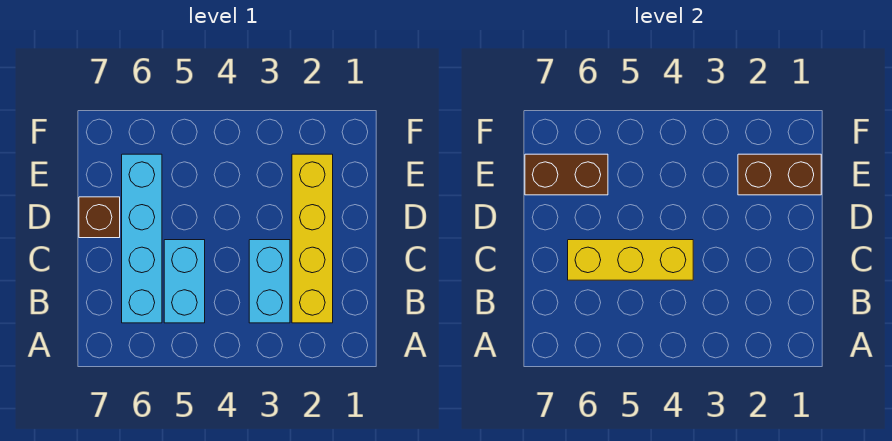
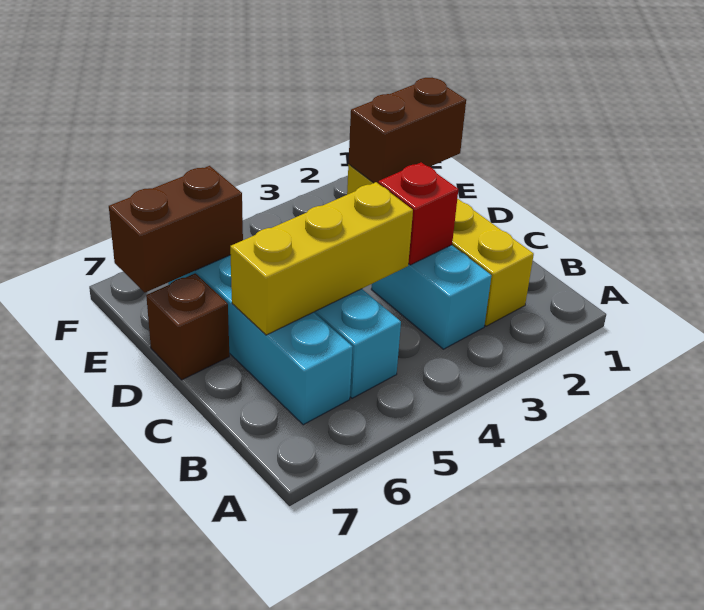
none -> red brick C3 level 2

